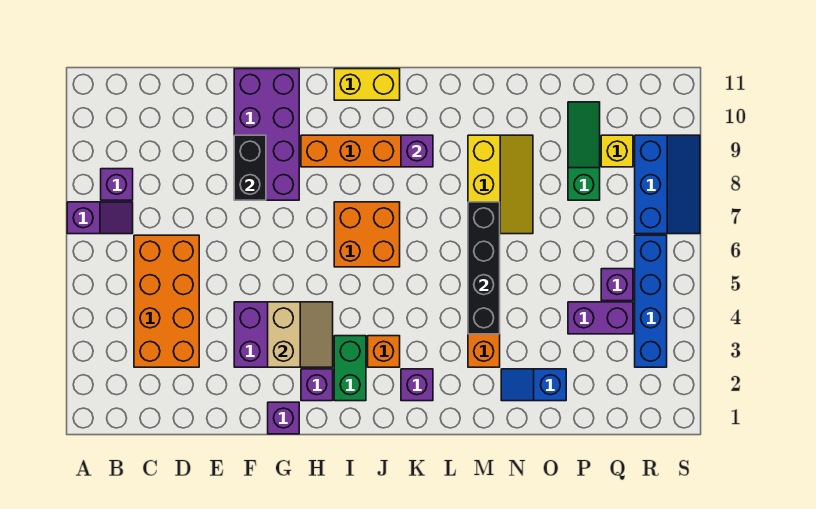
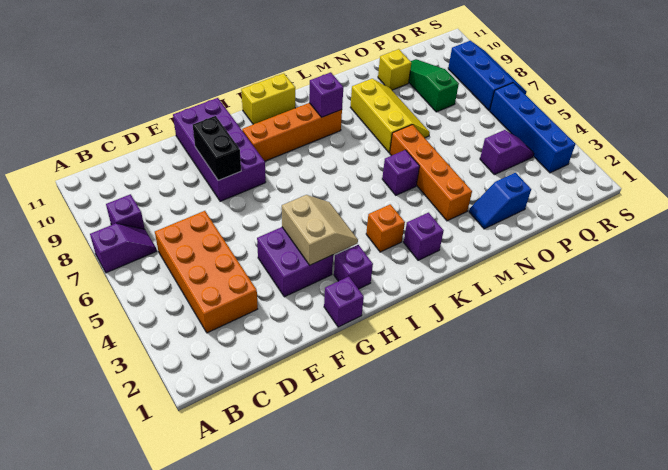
green brick I2:I3 level 1 -> none
orange brick I6:J7 level 1 -> none
black brick M4:M7 level 2 -> none
purple brick P4:Q4 level 1 -> purple slope P4:Q4 level 1 top P
purple brick Q5 level 1 -> purple brick L5 level 1
yellow brick Q9 level 1 -> yellow brick O10 level 1

